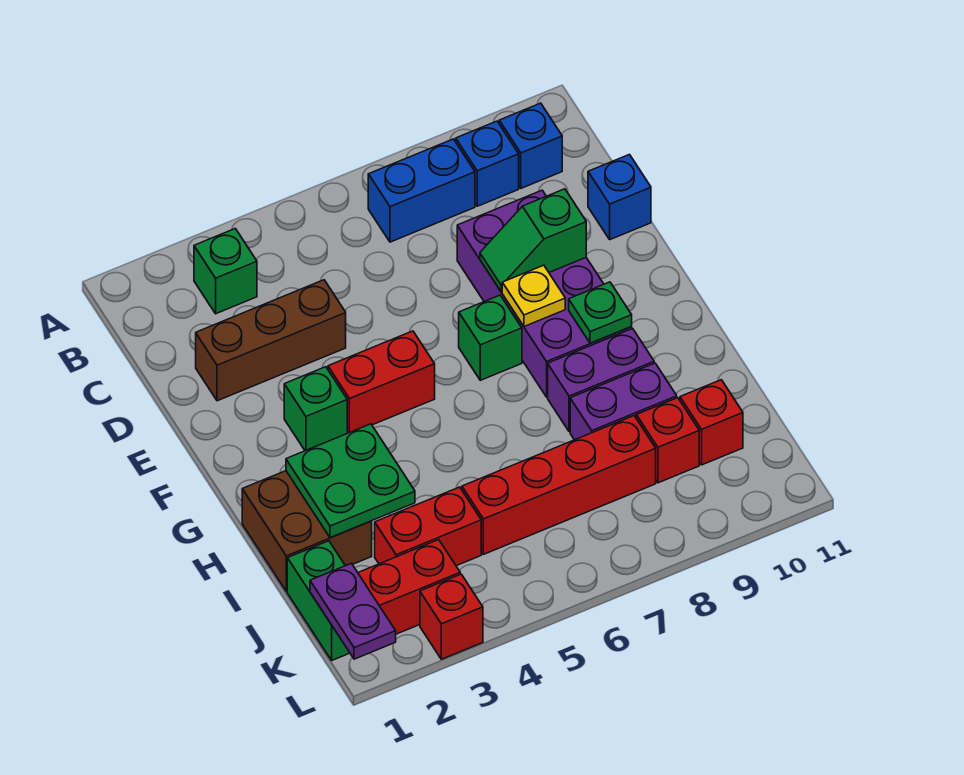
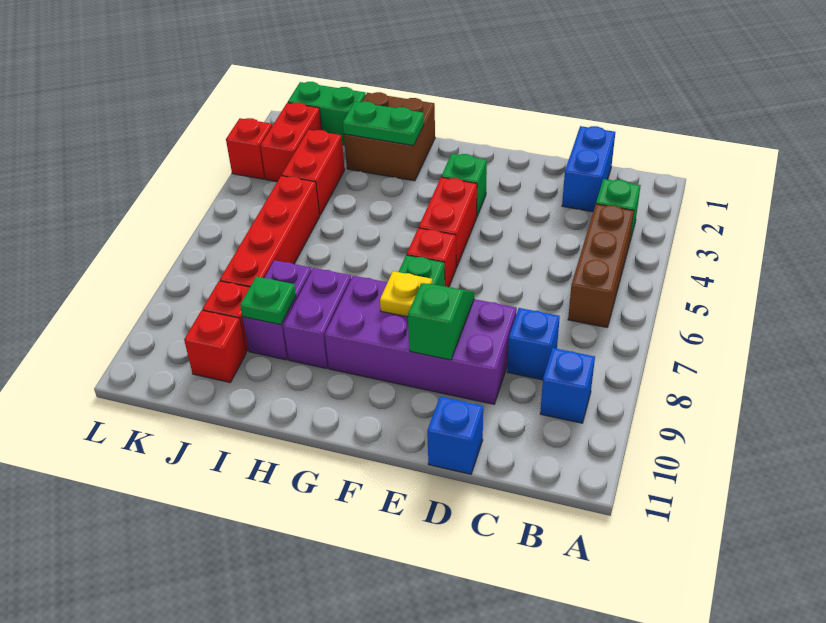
blue brick B7:B8 level 1 -> blue brick C1:C2 level 1
blue brick B10 level 1 -> blue brick C8 level 1
brown brick D2:D4 level 1 -> brown brick B4:B6 level 1
none -> red brick F6 level 1
green plate G9 level 2 -> green plate I9 level 2
green plate H2:I3 level 2 -> green plate H2:I2 level 2
purple plate K1:L1 level 2 -> none

